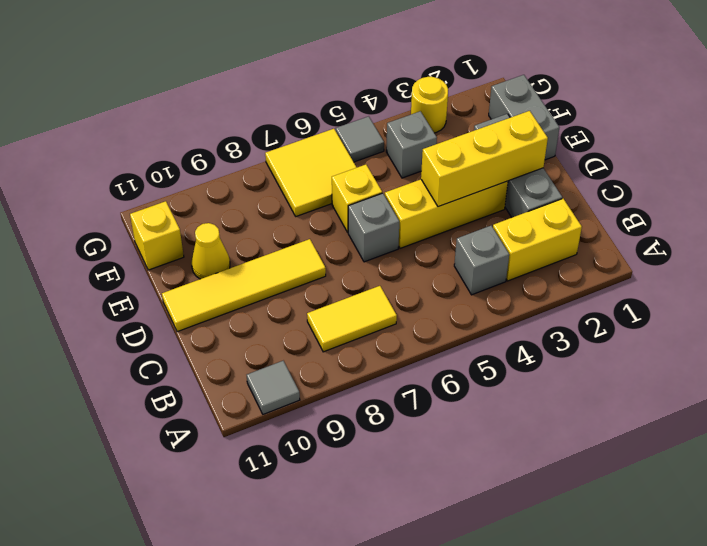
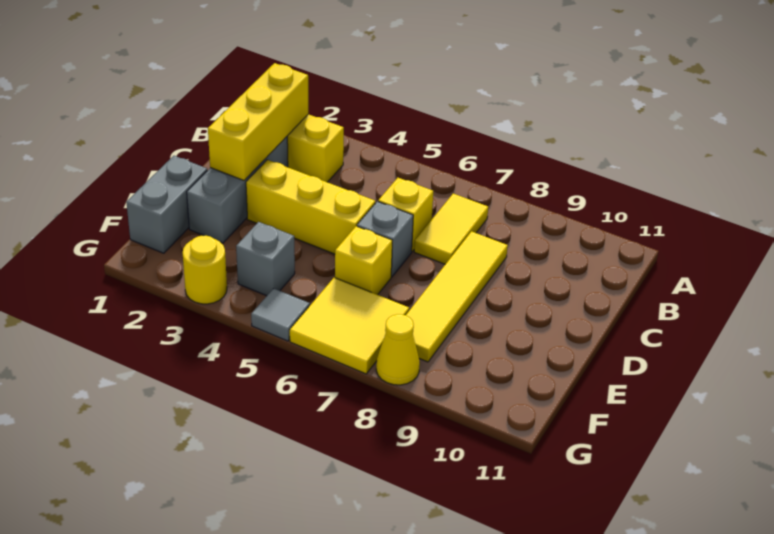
grey tile A10 level 1 -> none
grey brick B4 level 1 -> none
yellow tile B7:B8 level 1 -> yellow tile B7:C7 level 1
yellow brick D2:D4 level 2 -> yellow brick B2:D2 level 2
yellow tile D8:D11 level 1 -> yellow tile C8:F8 level 1
yellow cone E10 level 1 -> yellow cone G8 level 1
yellow brick F11 level 1 -> yellow brick C6 level 1

